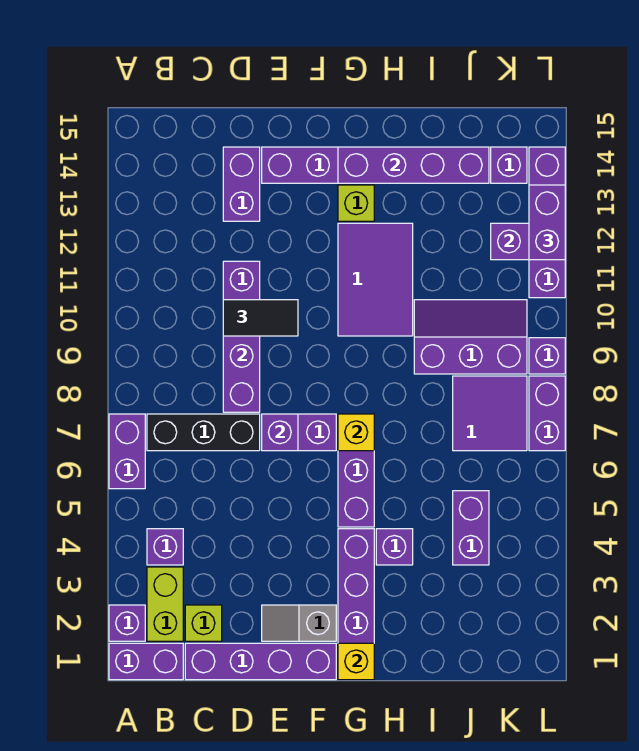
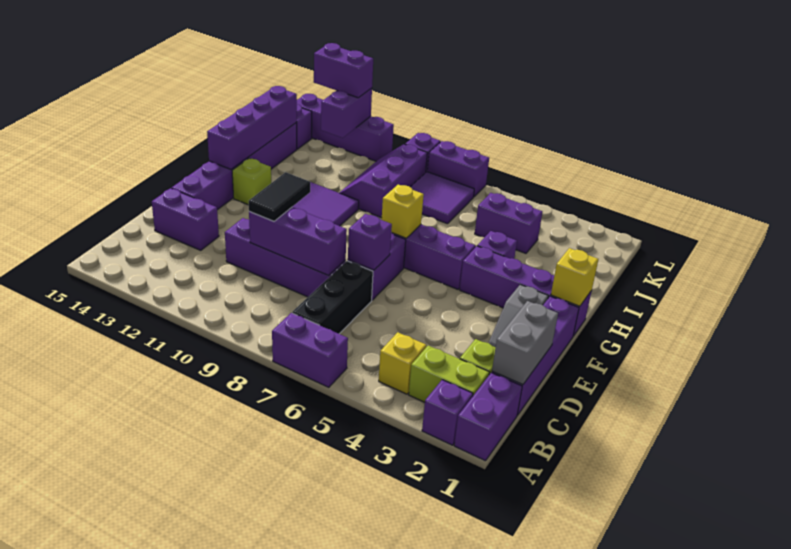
purple brick B4 level 1 -> yellow brick B4 level 1
none -> grey brick C1:D1 level 2

